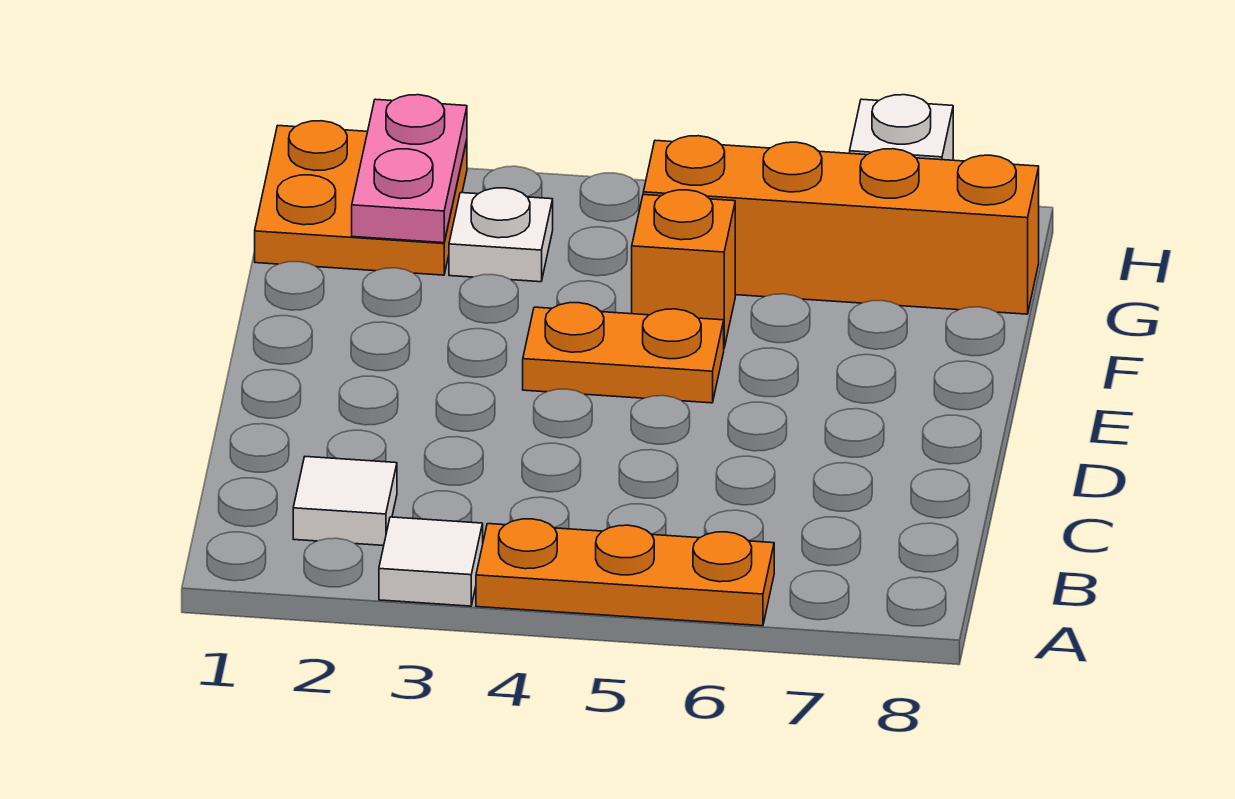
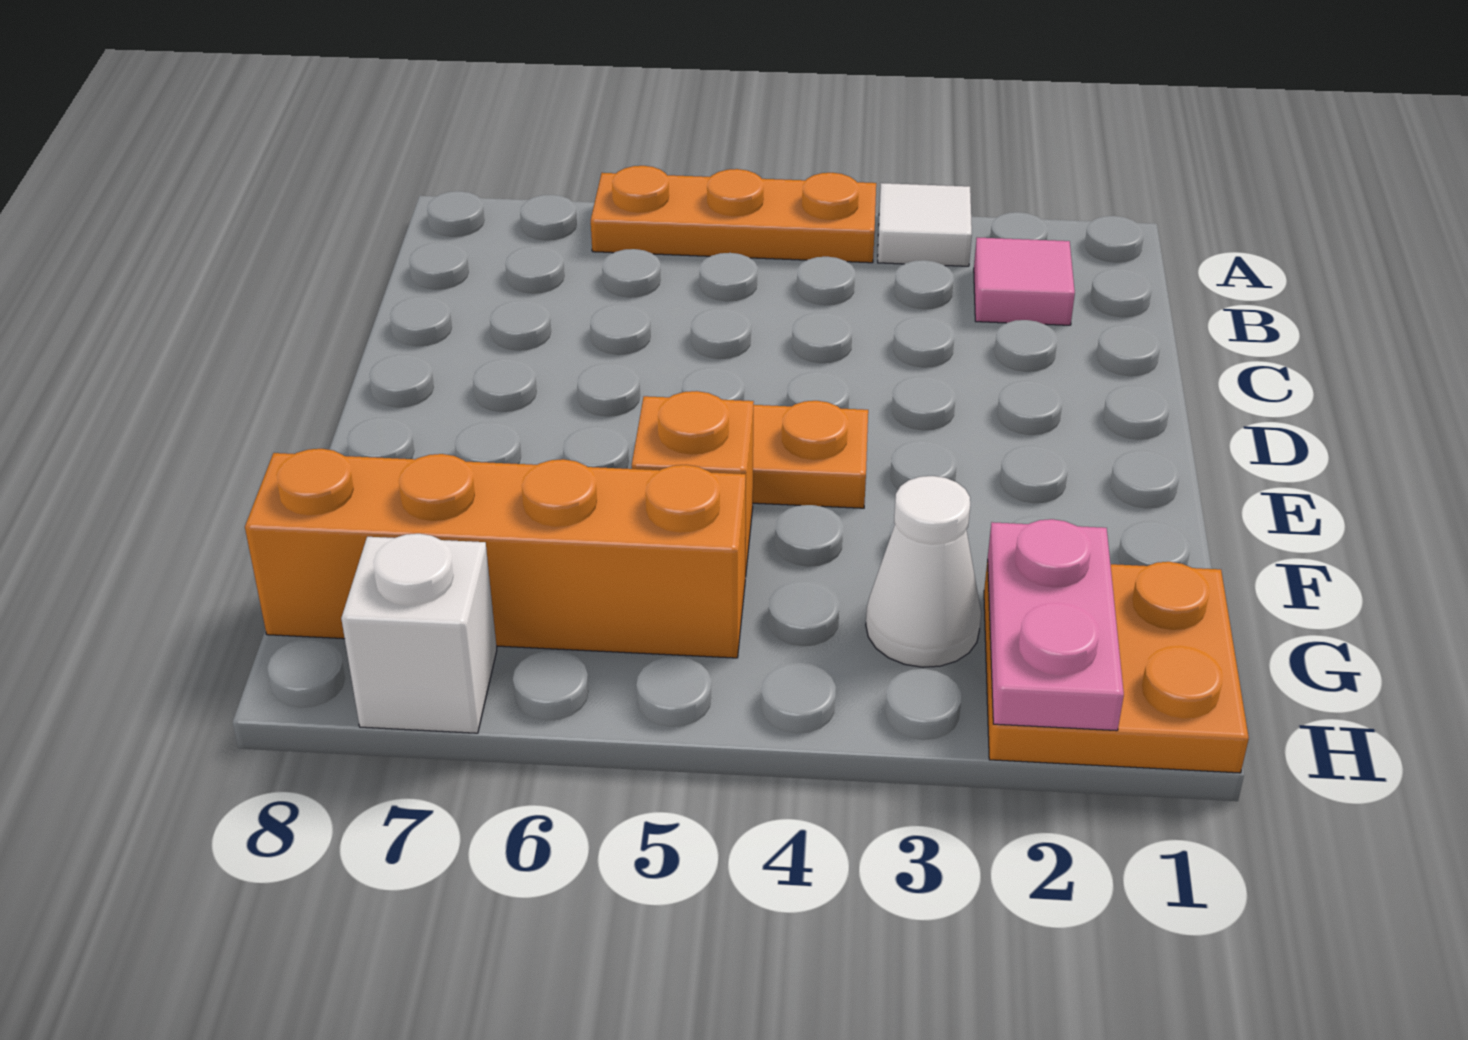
white tile B2 level 1 -> pink tile B2 level 1
white plate G3 level 1 -> white cone G3 level 1

